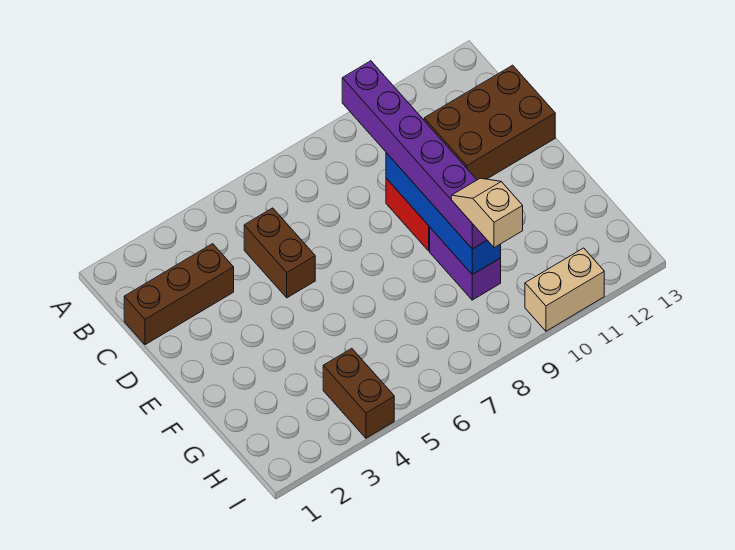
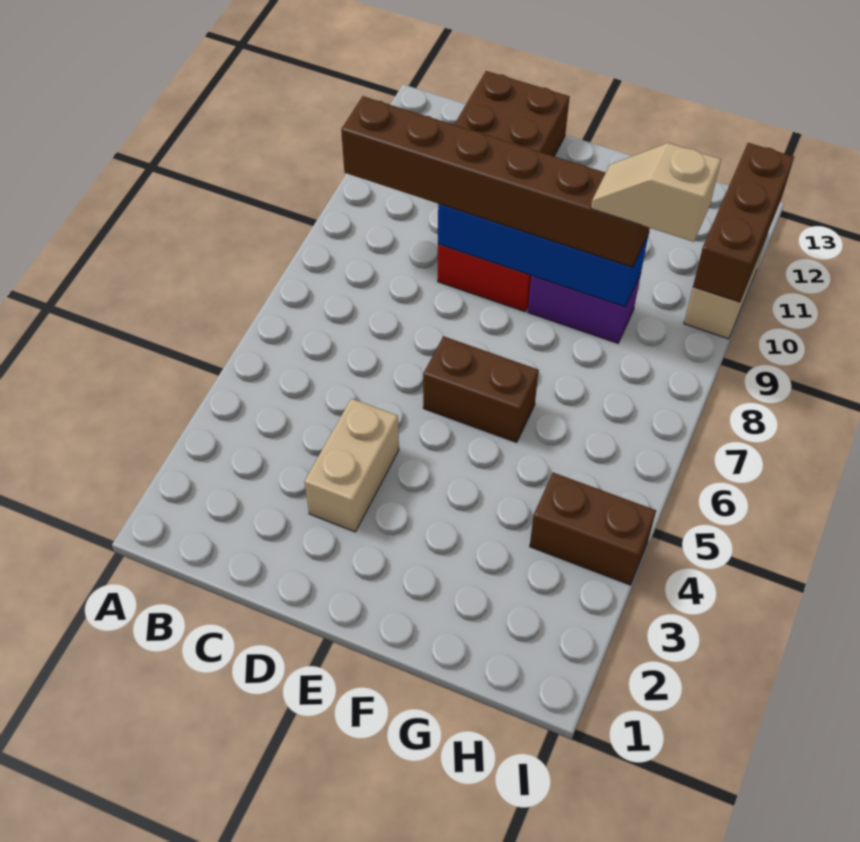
purple brick B9:G9 level 3 -> brown brick B9:G9 level 3
brown brick C1:C3 level 1 -> brown brick I10:I12 level 2
brown brick C5:D5 level 1 -> brown brick E6:F6 level 1
none -> tan brick D3:D4 level 1

